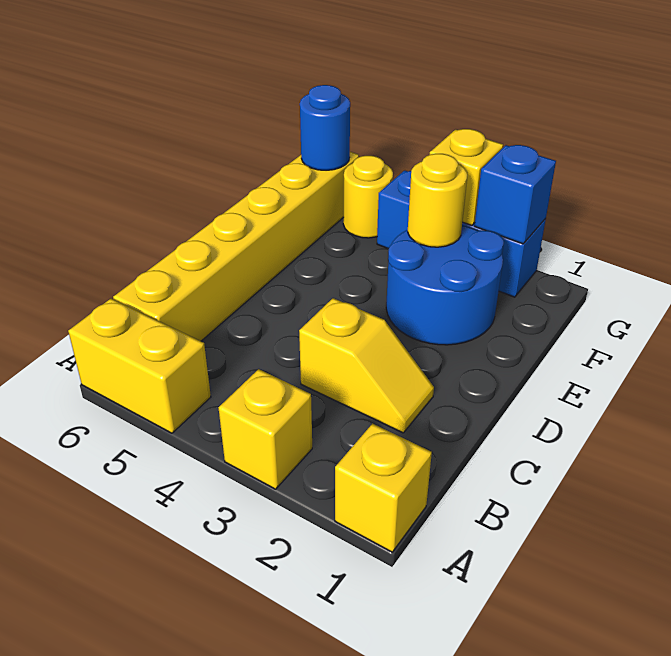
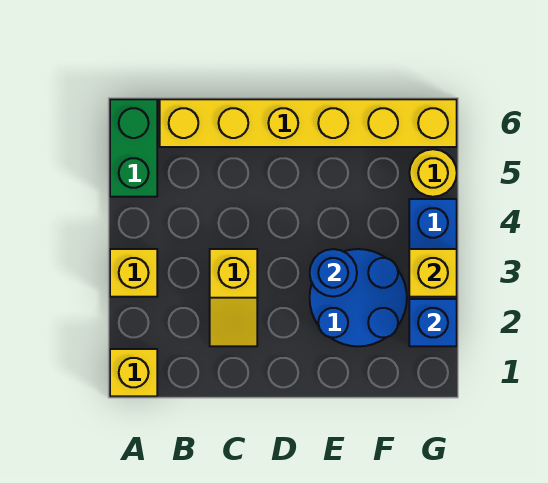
yellow brick A5:A6 level 1 -> green brick A5:A6 level 1
yellow round brick F3 level 2 -> none
blue round brick G6 level 2 -> blue round brick E3 level 2

